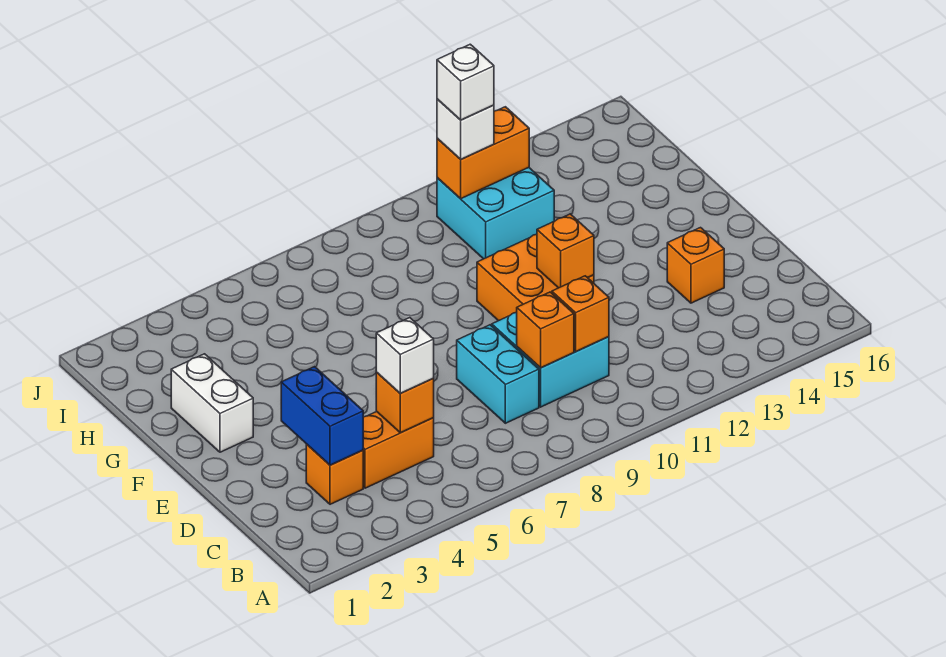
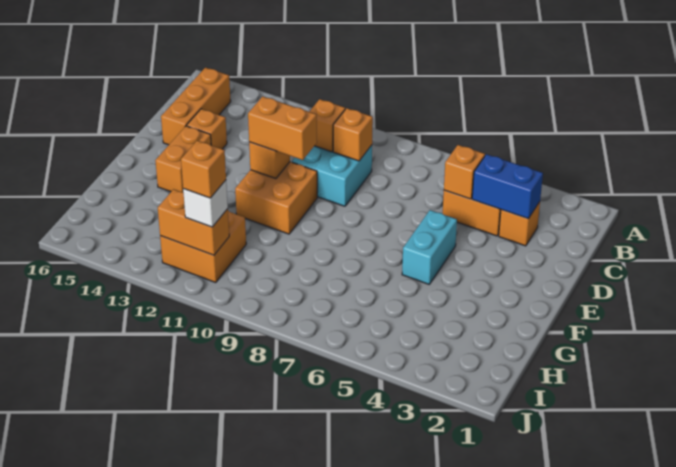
none -> orange brick B15:D15 level 1
blue brick C3:D3 level 2 -> blue brick C3:C4 level 2
white brick C5 level 3 -> none
cyan brick C8:D8 level 1 -> cyan brick E5:F5 level 1
none -> orange brick E10:E11 level 3
none -> orange brick E14:F14 level 1
white brick F2:G2 level 1 -> none
cyan brick H11:I12 level 1 -> orange brick H11:I12 level 1
white brick I11 level 4 -> orange brick I11 level 4

